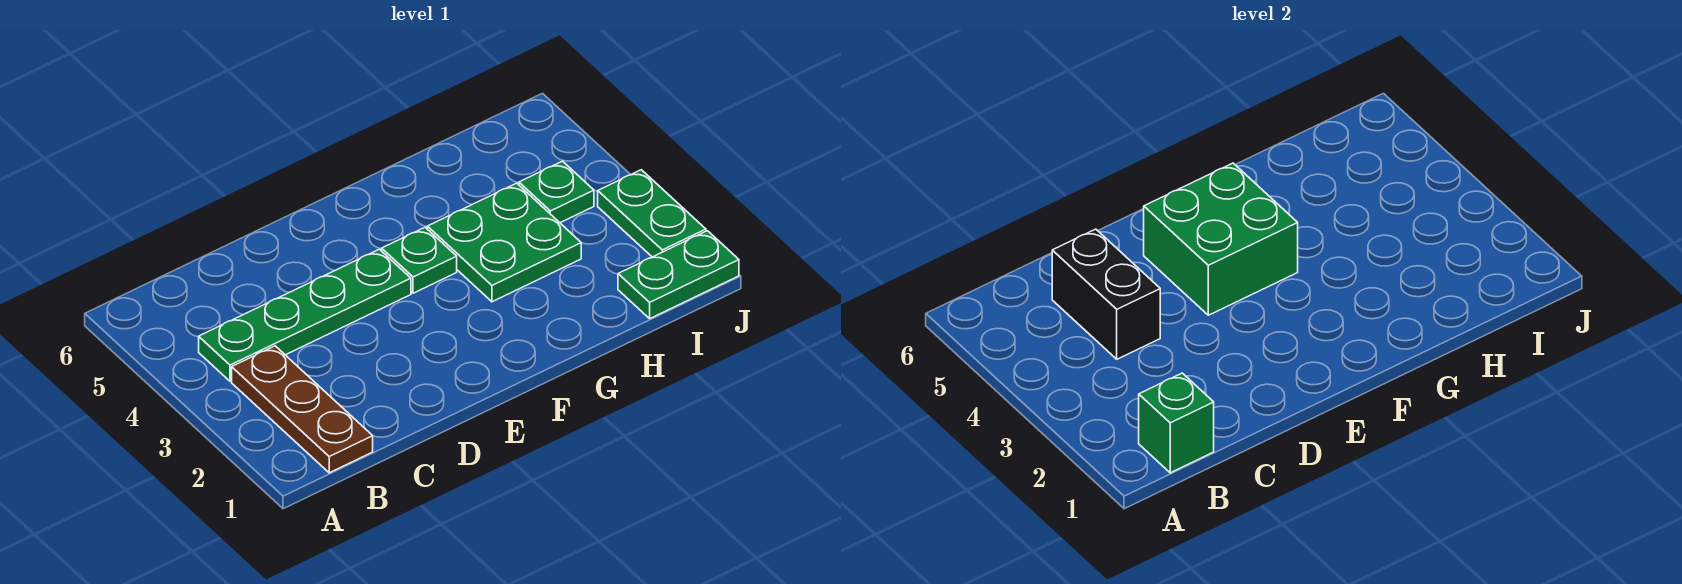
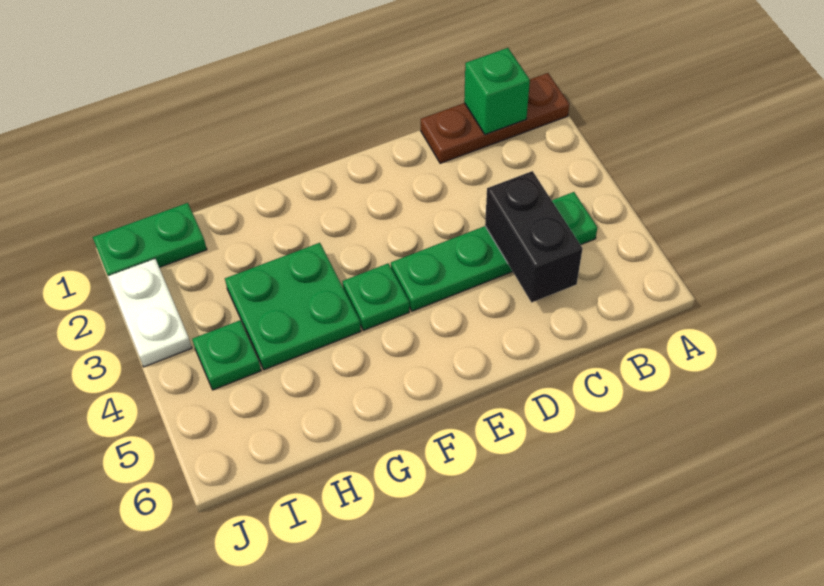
brown plate B1:B3 level 1 -> brown plate A1:C1 level 1
green brick E4:F5 level 2 -> none
green plate J2:J3 level 1 -> white plate J2:J3 level 1

